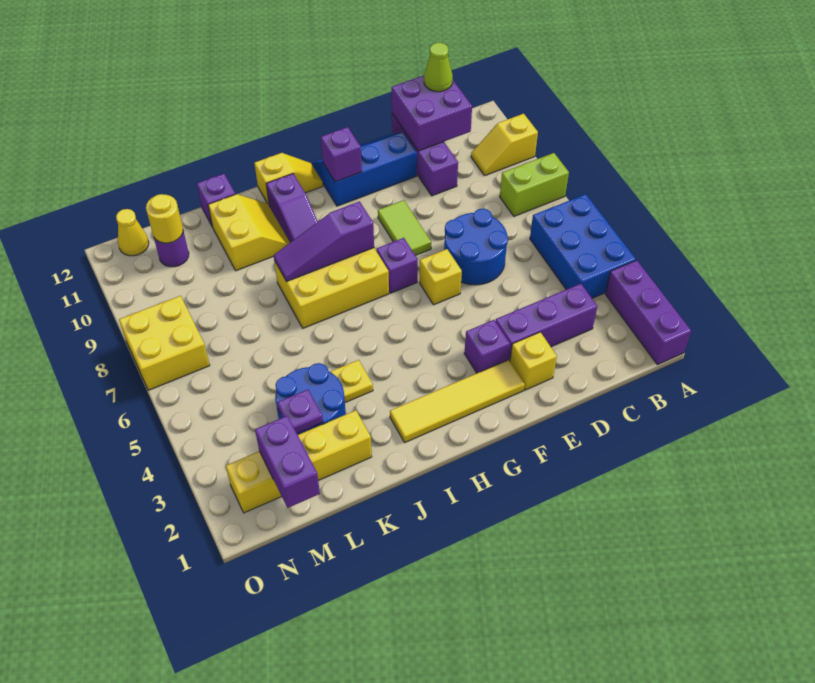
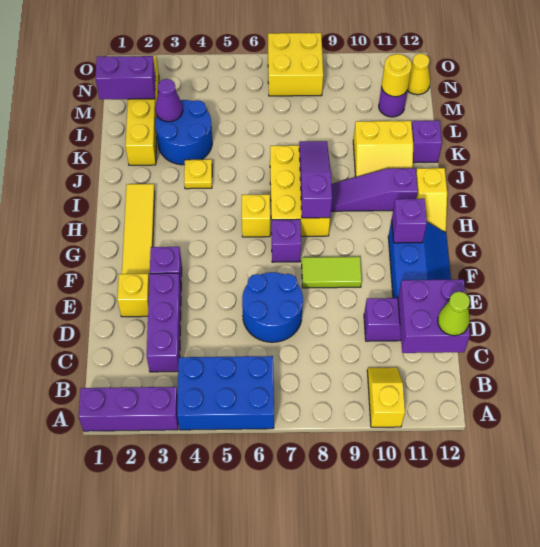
lime brick A8:B8 level 1 -> none
yellow brick F6 level 1 -> yellow brick H6 level 1
purple plate L3 level 2 -> purple cone L3 level 2

